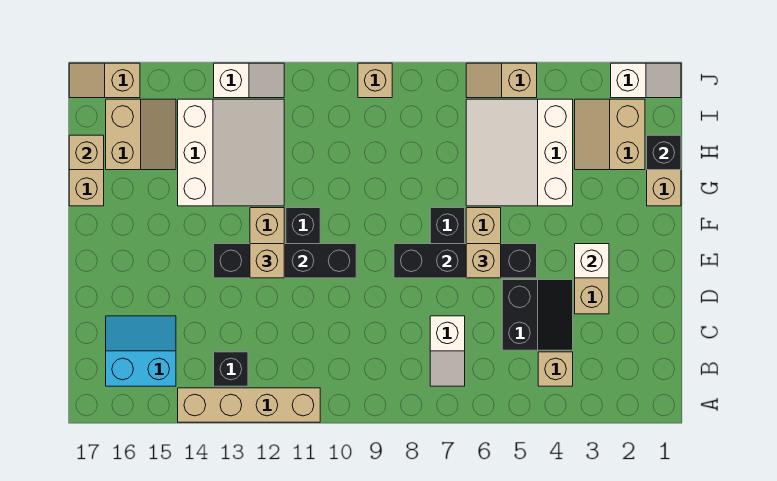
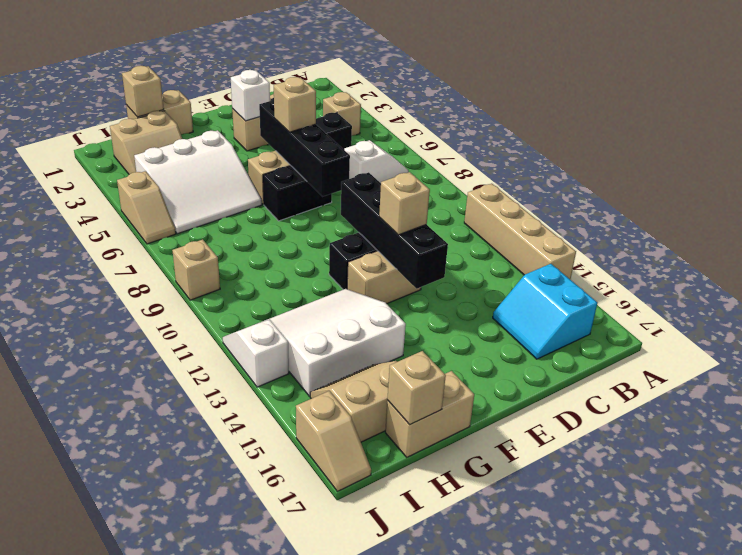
black brick B13 level 1 -> none
black brick H1 level 2 -> tan brick H1 level 2
white slope J1:J2 level 1 top 2 -> none

